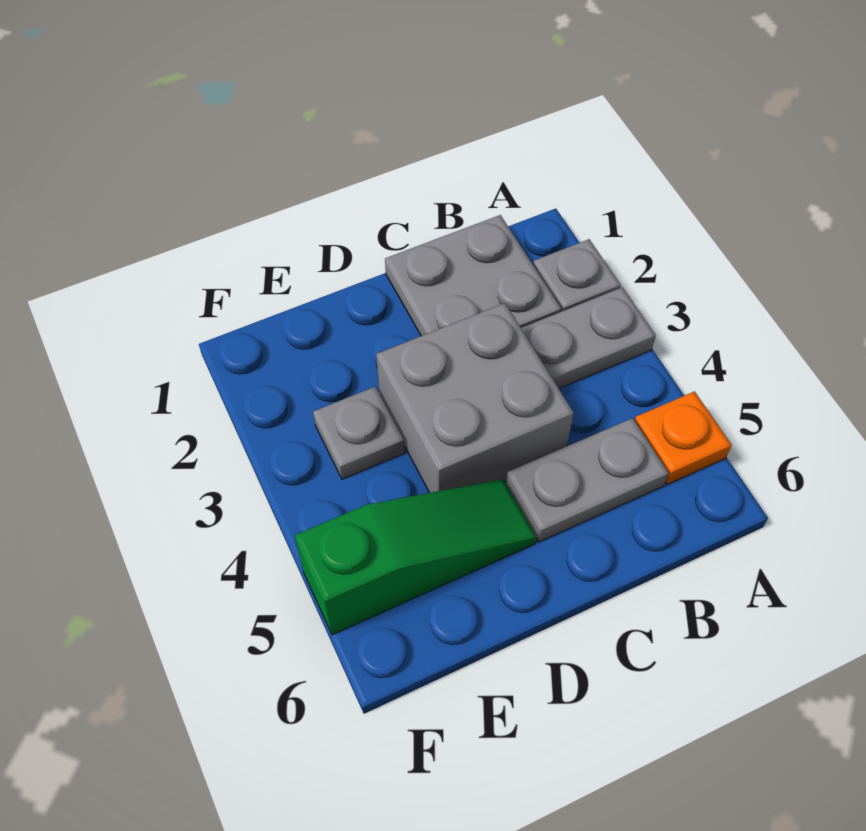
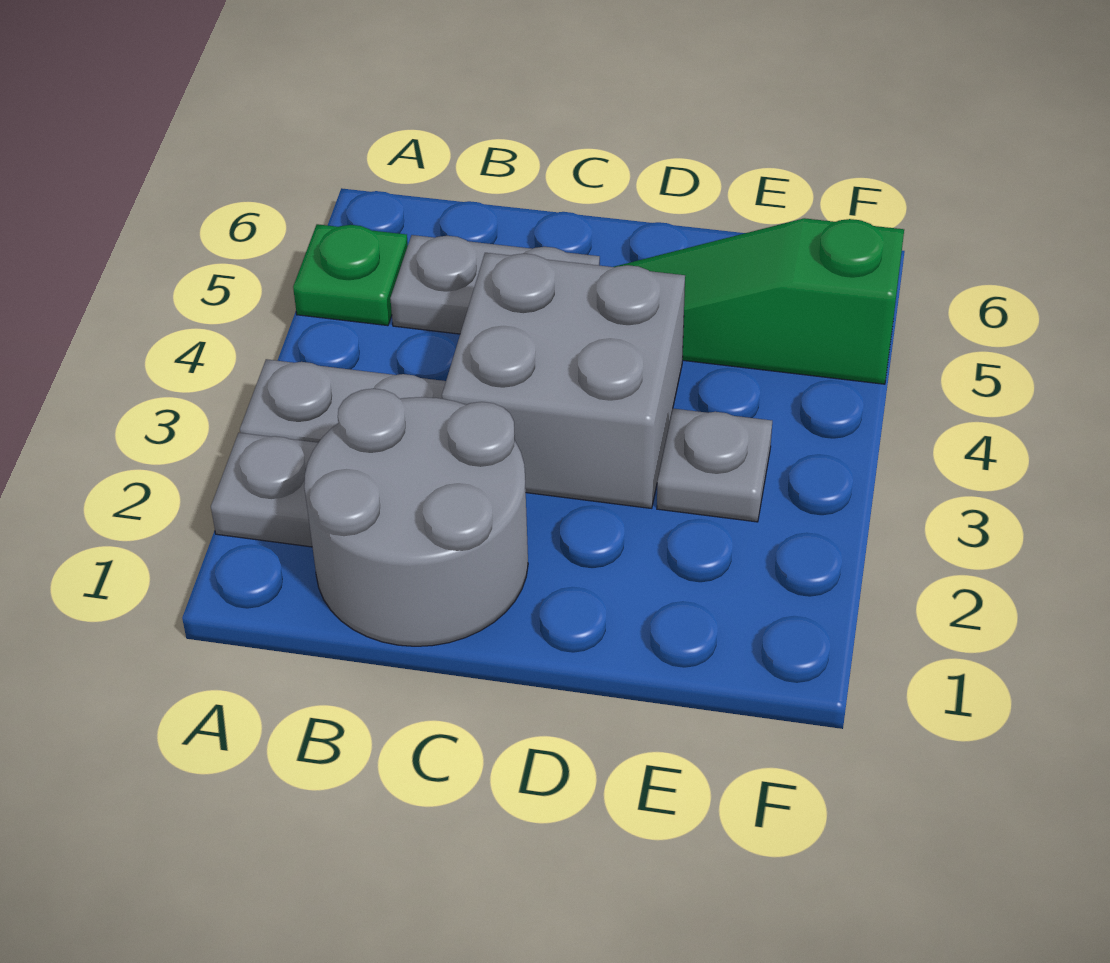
orange plate A5 level 1 -> green plate A5 level 1
grey plate B1:C2 level 1 -> grey round brick B1:C2 level 1

